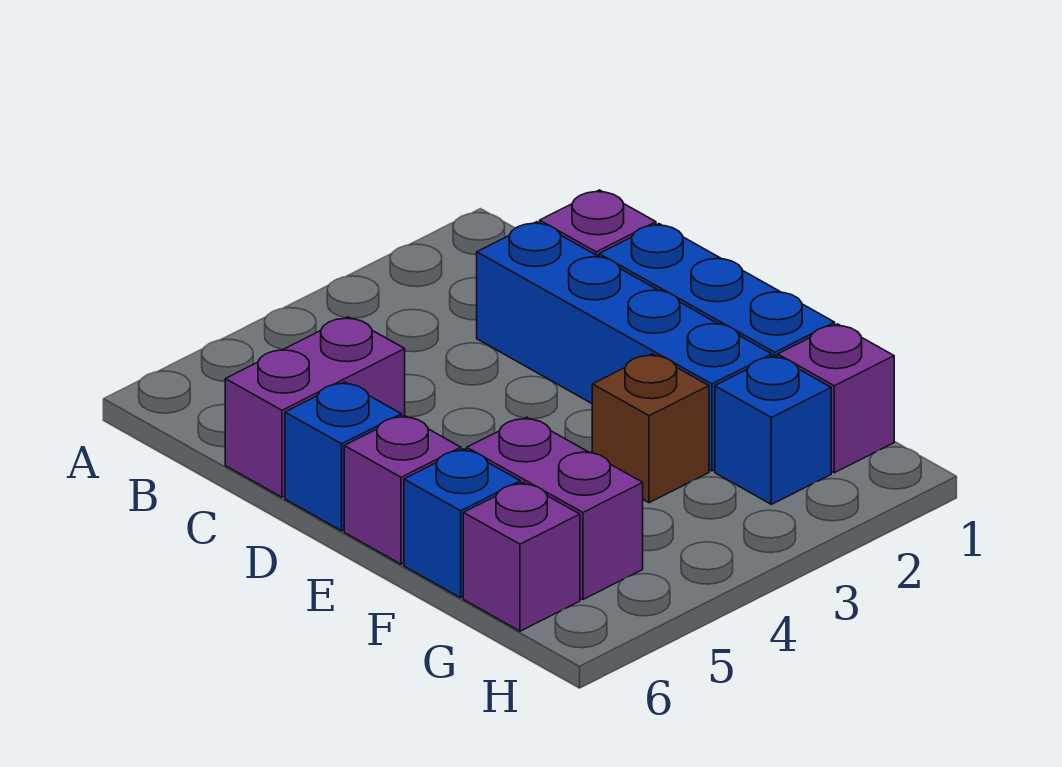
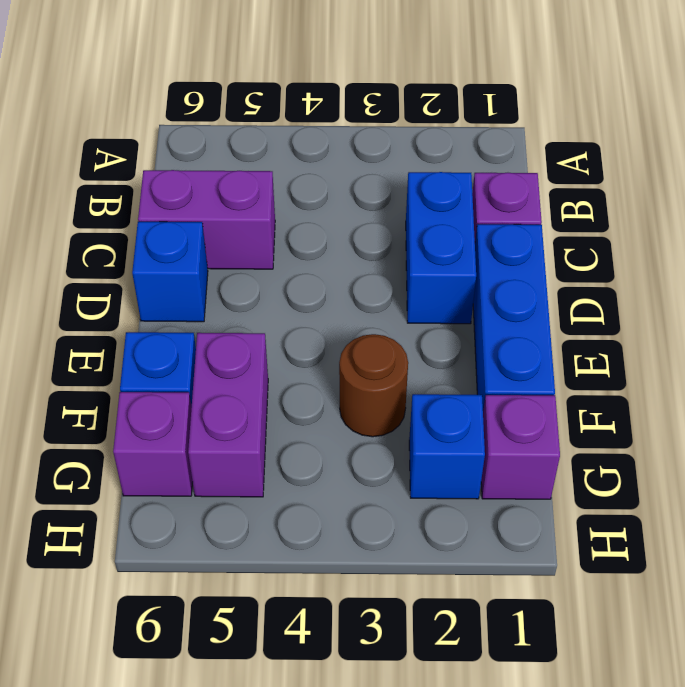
blue brick C2:F2 level 1 -> blue brick C2:D2 level 1
purple brick E6 level 1 -> none
brown brick F3 level 1 -> brown round brick F3 level 1

